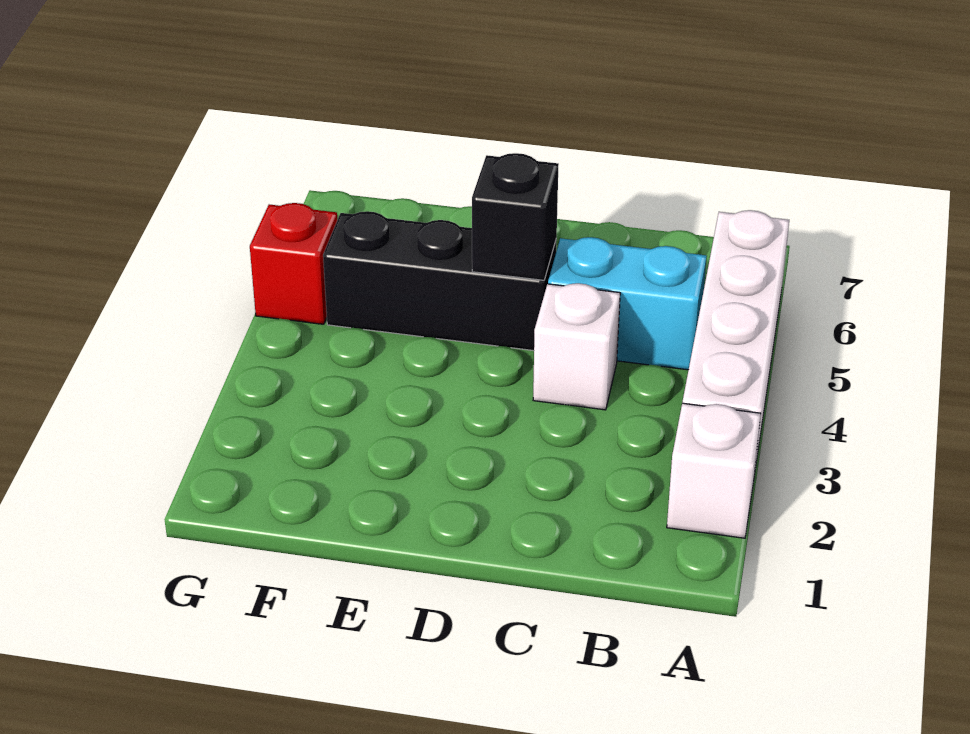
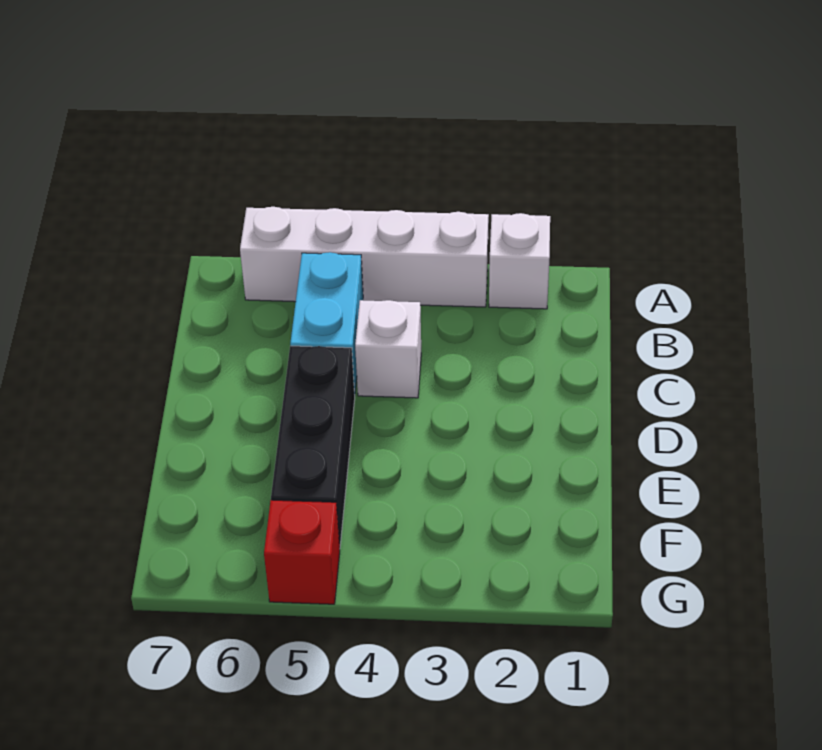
black brick D5 level 2 -> none

